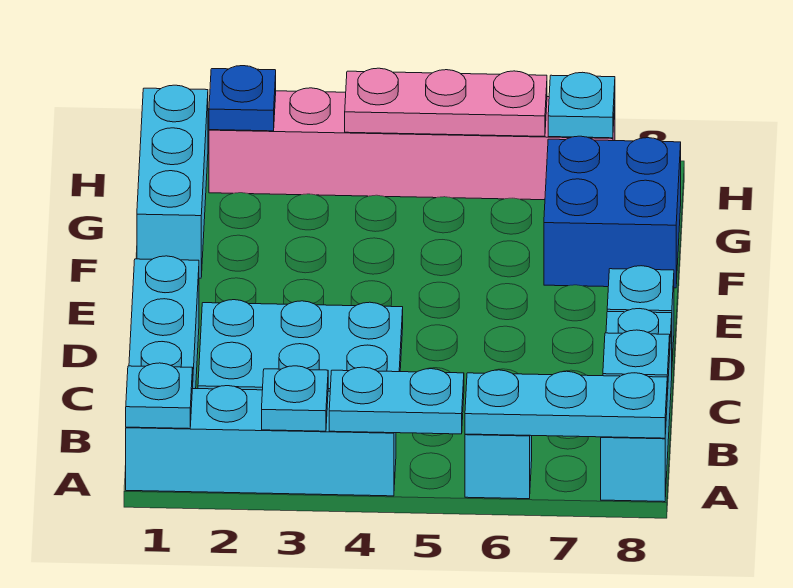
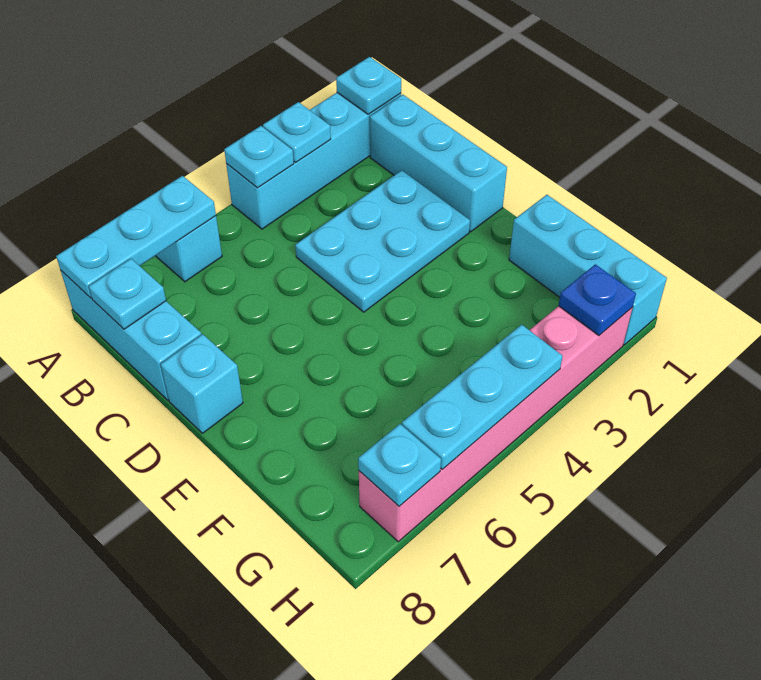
cyan plate A4:A5 level 2 -> cyan plate A4 level 2
blue brick F7:G8 level 1 -> none
pink plate H4:H6 level 2 -> cyan plate H4:H6 level 2

